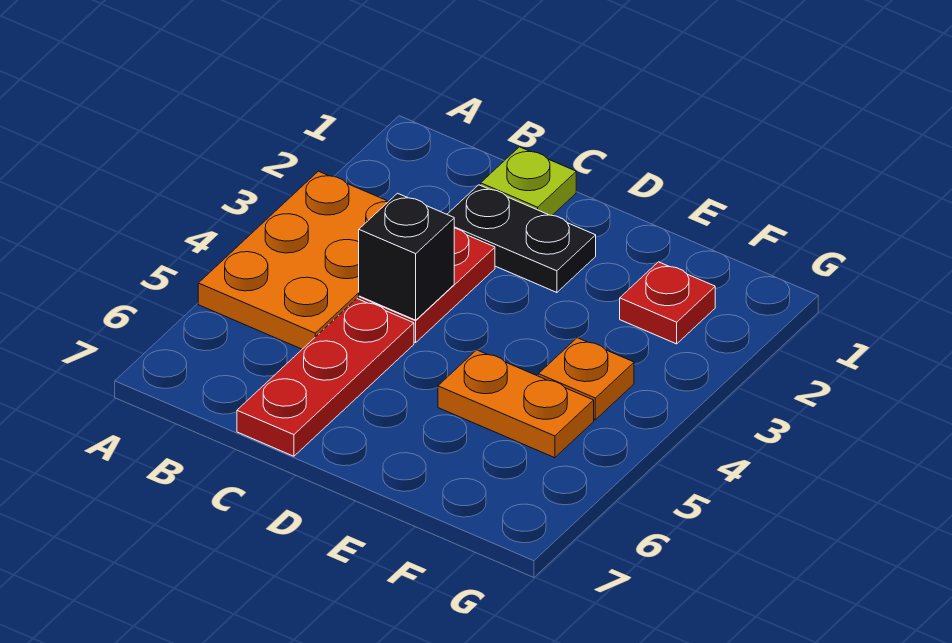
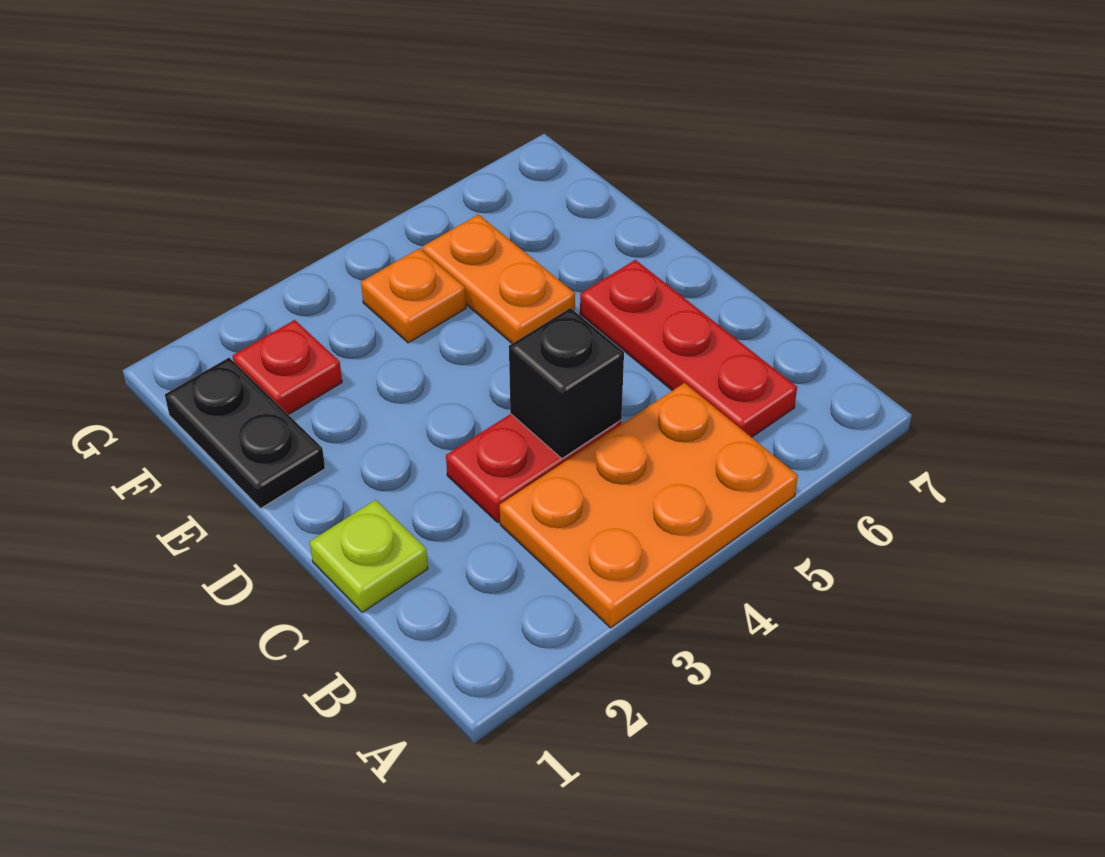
black plate C2:D2 level 1 -> black plate E1:F1 level 1
red plate C5:C7 level 1 -> red plate B6:D6 level 1

